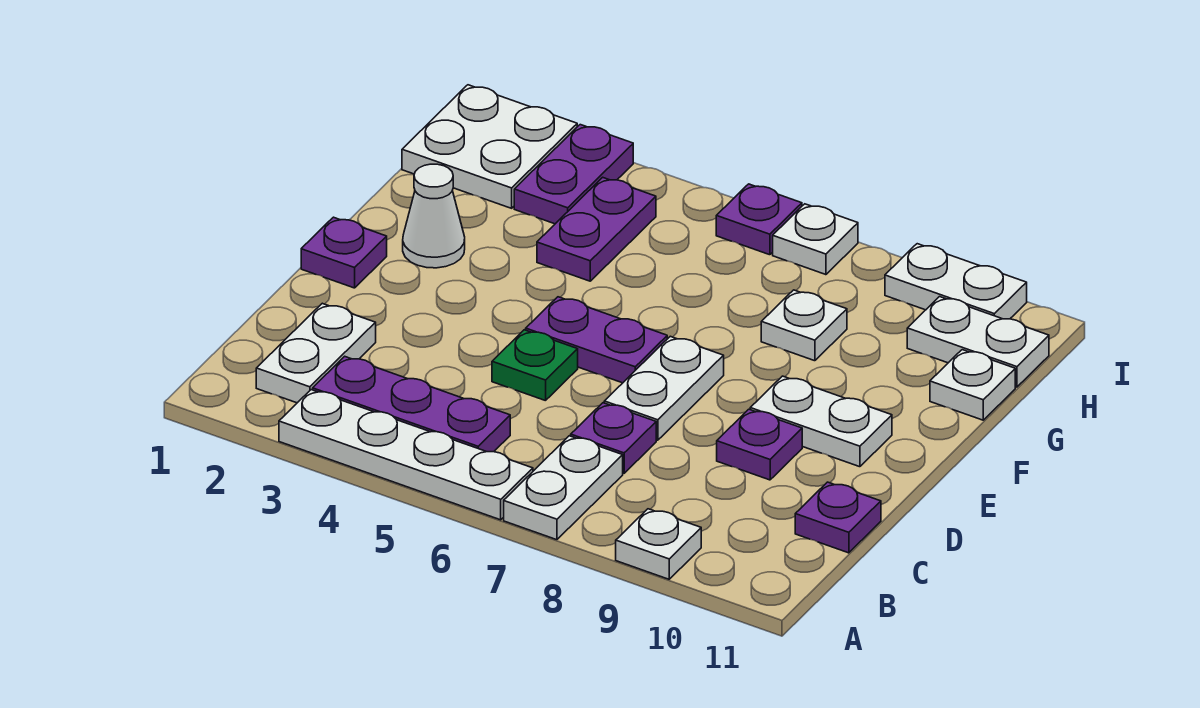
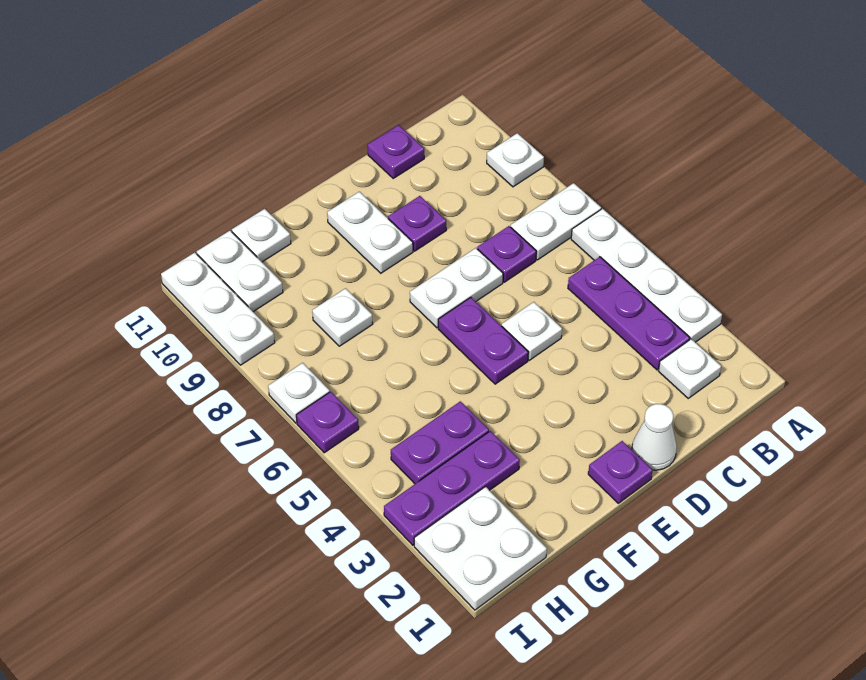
white plate B2:C2 level 1 -> white plate B2 level 1
green plate D5 level 1 -> white plate D5 level 1
white cone F2 level 1 -> white cone D1 level 1
purple plate H3:I3 level 1 -> purple plate G3:I3 level 1
white plate I9:I10 level 1 -> white plate I9:I11 level 1

